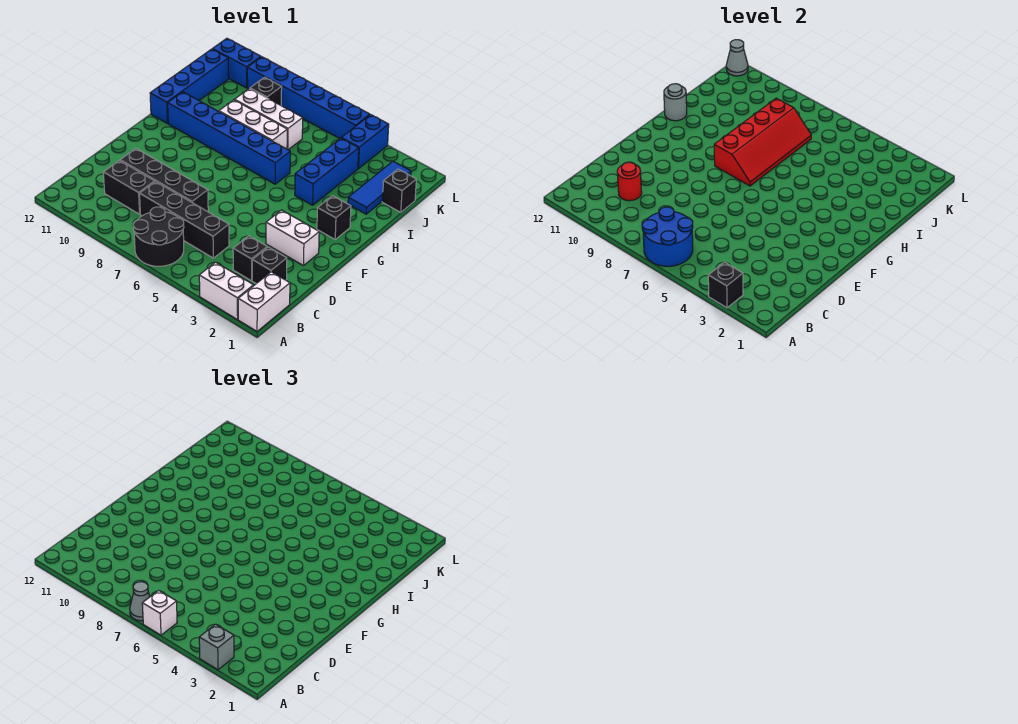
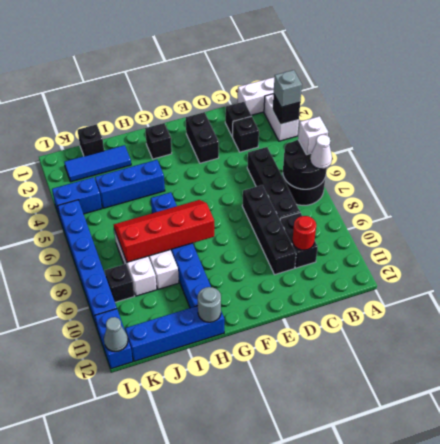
blue round brick A6:B7 level 2 -> black round brick A6:B7 level 2
grey cone A7 level 3 -> white cone A7 level 3
white brick E2:E3 level 1 -> black brick E2:E3 level 1

